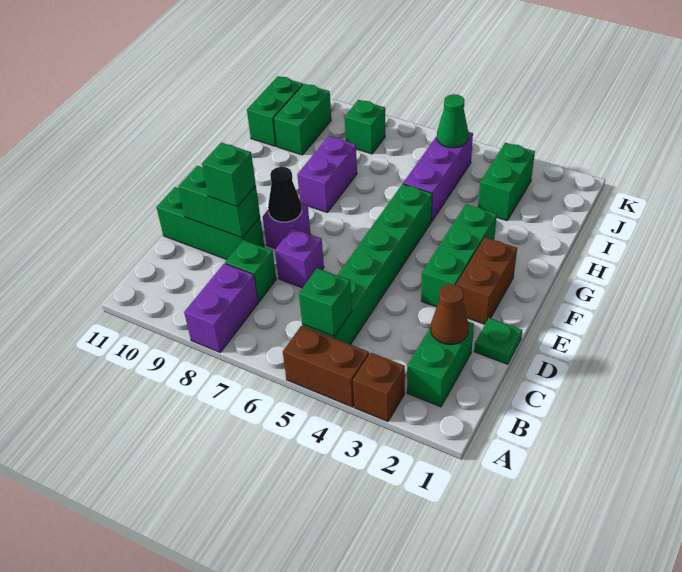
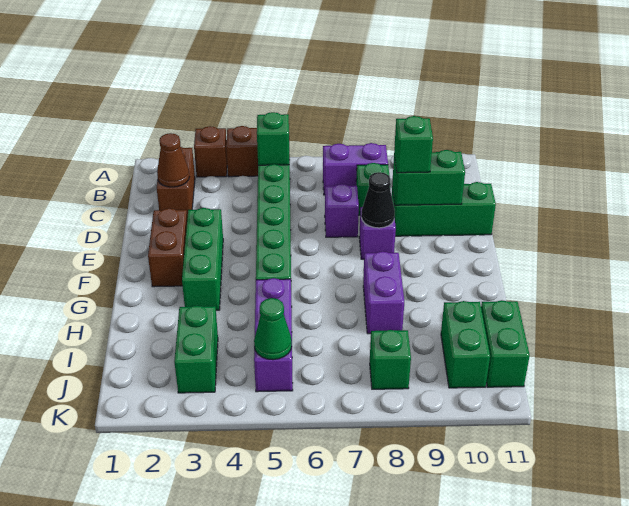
purple brick A8:B8 level 1 -> purple brick B7:B8 level 1
green brick B2:C2 level 1 -> brown brick B2:C2 level 1
green plate D1 level 1 -> none

